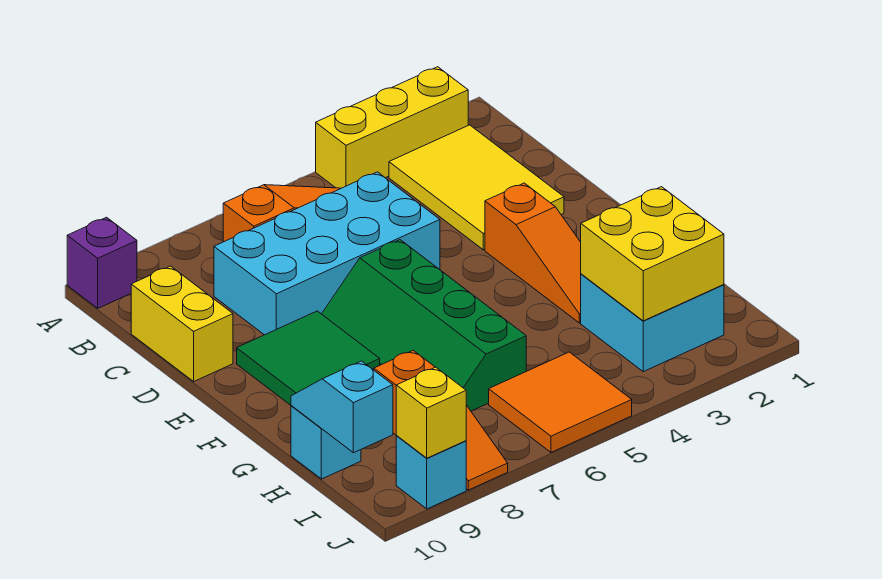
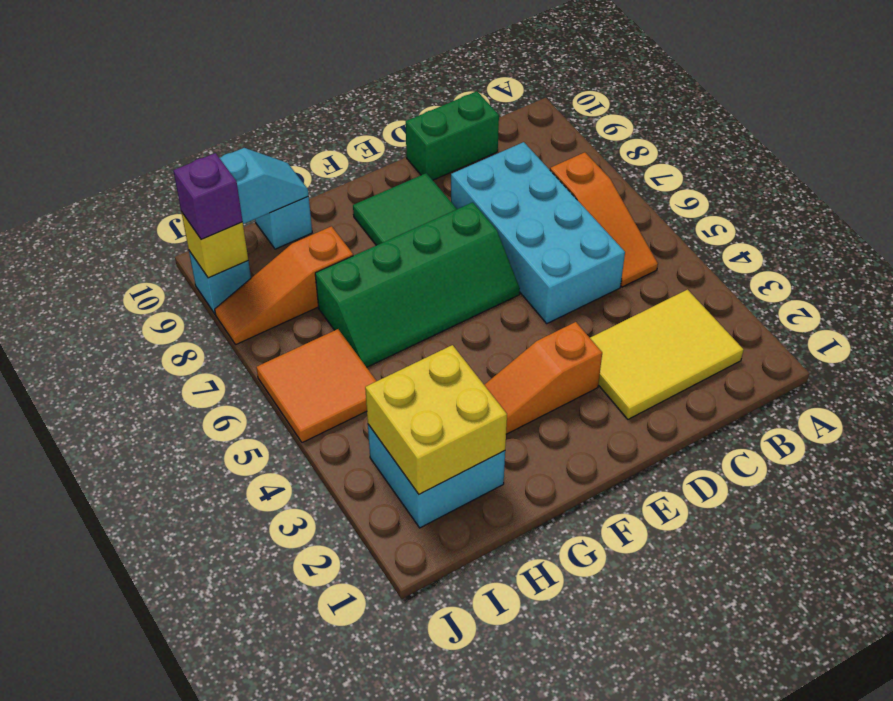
yellow brick A2:A4 level 1 -> none
purple brick A10 level 1 -> purple brick J9 level 3
yellow brick C10:D10 level 1 -> green brick C10:D10 level 1
green slope E6:H7 level 1 top 6 -> green slope E6:H7 level 1 top 7

